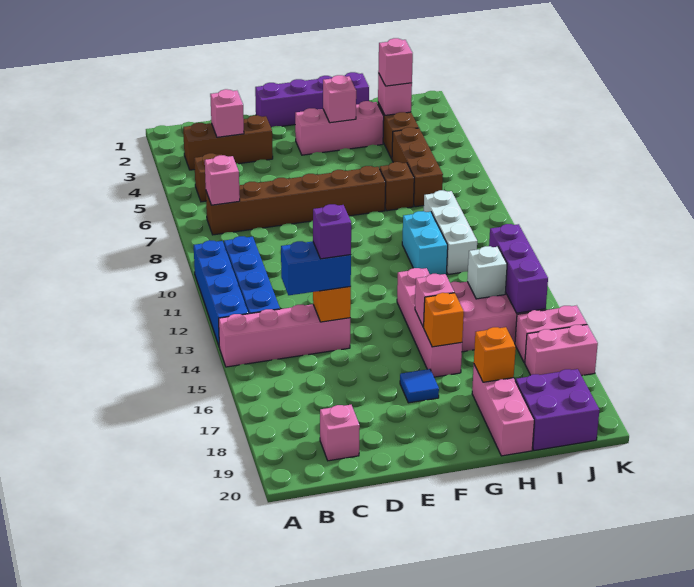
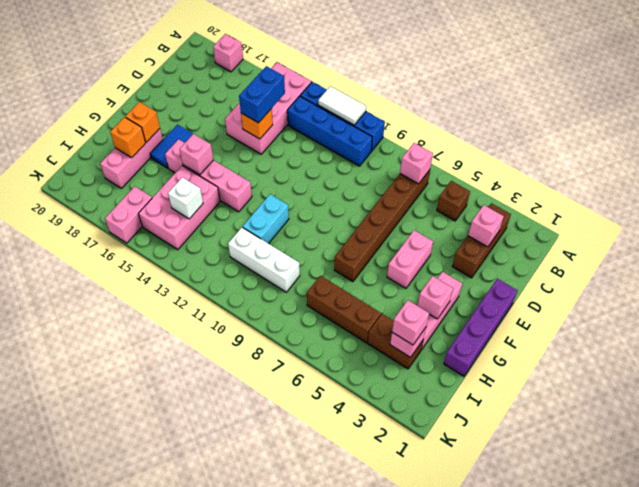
none -> white tile A11:A12 level 2
pink brick A14:D14 level 1 -> pink brick A14:D15 level 1
pink brick C19 level 1 -> pink brick A18 level 1
purple brick D14 level 4 -> none
blue tile F17 level 1 -> blue tile F17:G17 level 1
orange brick G16 level 2 -> orange brick G18 level 2
brown brick H7 level 1 -> none
cyan brick H10:H11 level 1 -> cyan brick G11:H11 level 1
pink brick H18:H20 level 1 -> pink brick G18:I18 level 1
purple brick I19:J20 level 1 -> none
purple brick J13:J15 level 2 -> none
pink brick J17:K17 level 1 -> pink brick E5:F5 level 1

